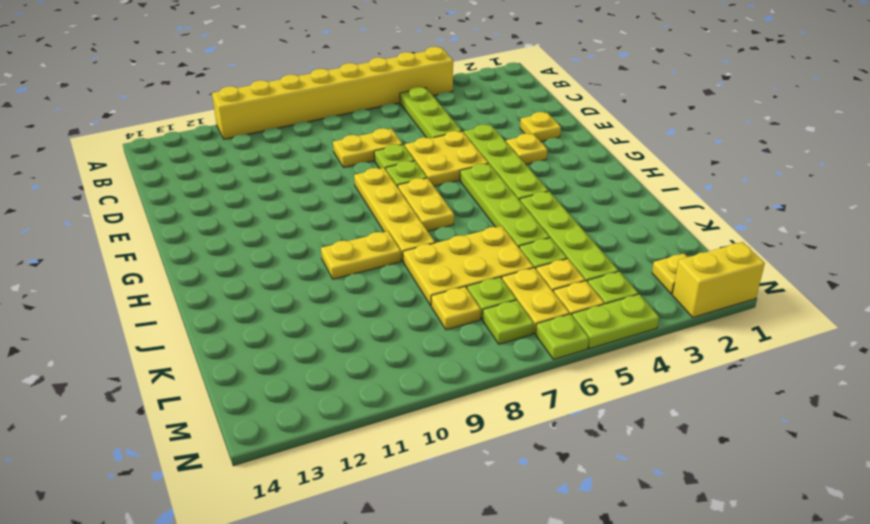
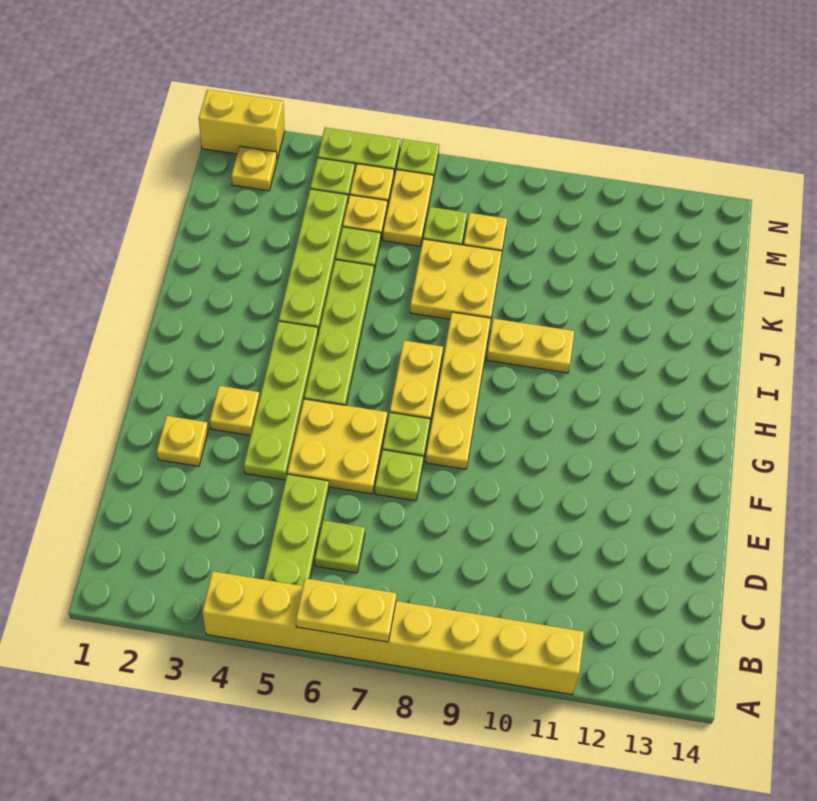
yellow plate D7:D8 level 1 -> yellow plate A6:A7 level 2
yellow plate J6:K8 level 1 -> yellow plate J7:K8 level 1
lime plate M7 level 1 -> lime plate C6 level 1

